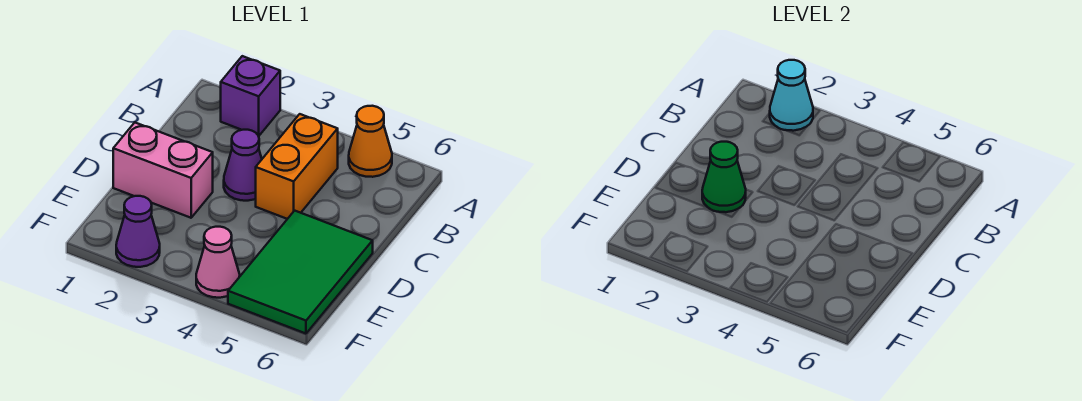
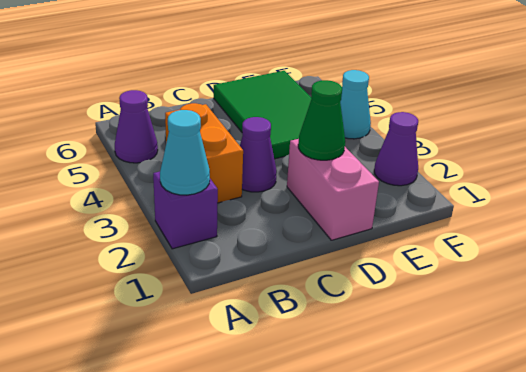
orange cone A5 level 1 -> purple cone A5 level 1
orange brick B4:C4 level 1 -> orange brick B3:B4 level 1
green tile D5:F6 level 1 -> green tile D4:E6 level 1
pink cone F4 level 1 -> cyan cone F4 level 1

